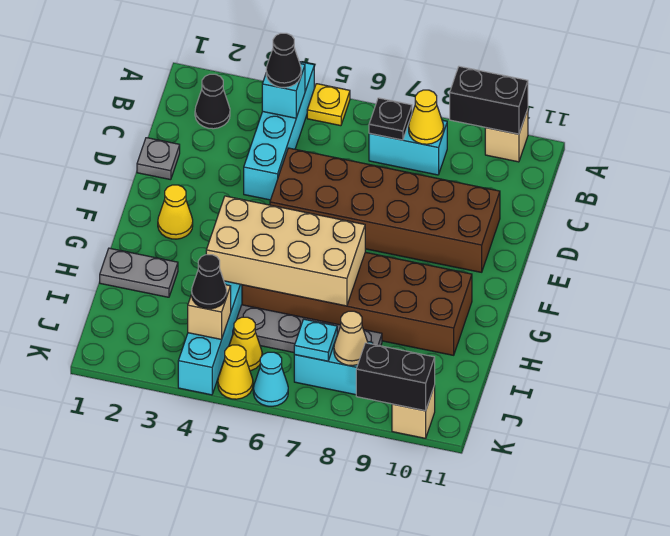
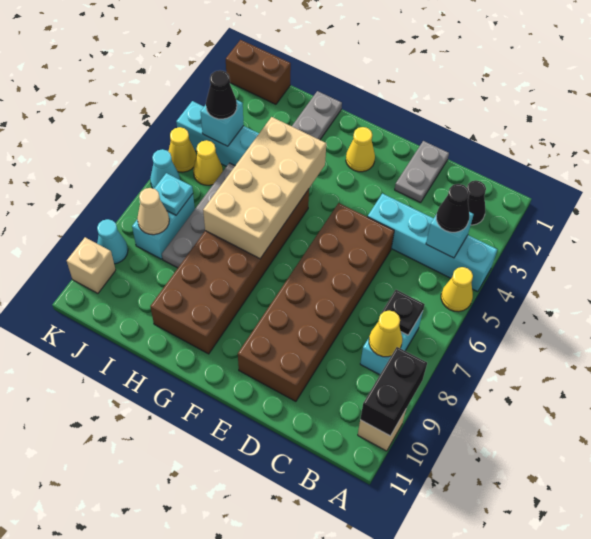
yellow plate A5 level 1 -> yellow cone A5 level 1
grey plate D1 level 1 -> grey plate D1:D2 level 1
none -> brown brick J1:K1 level 1
tan brick J4 level 2 -> cyan brick J4 level 2
none -> cyan cone K9 level 1
black brick K9:K10 level 2 -> none

